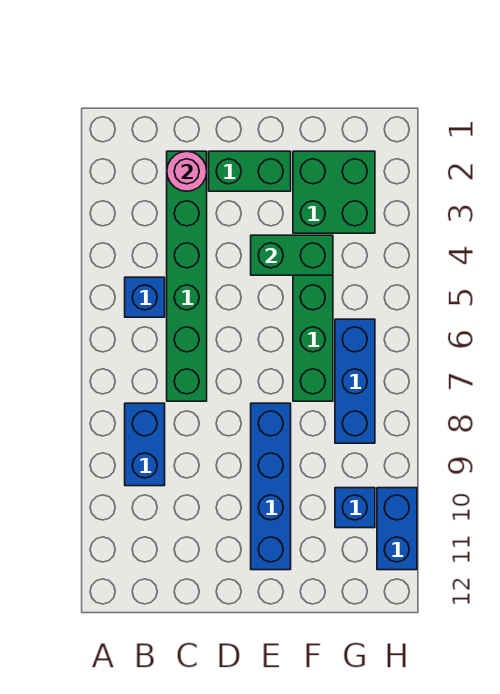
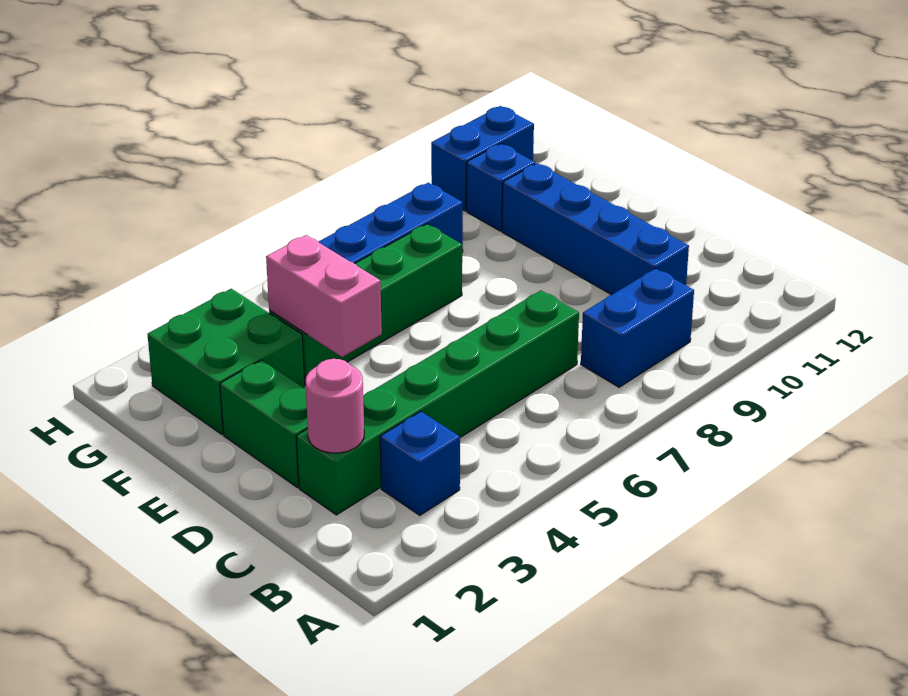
blue brick B5 level 1 -> blue brick B3 level 1
green brick E4:F4 level 2 -> pink brick E4:F4 level 2
blue brick E8:E11 level 1 -> blue brick C10:F10 level 1

